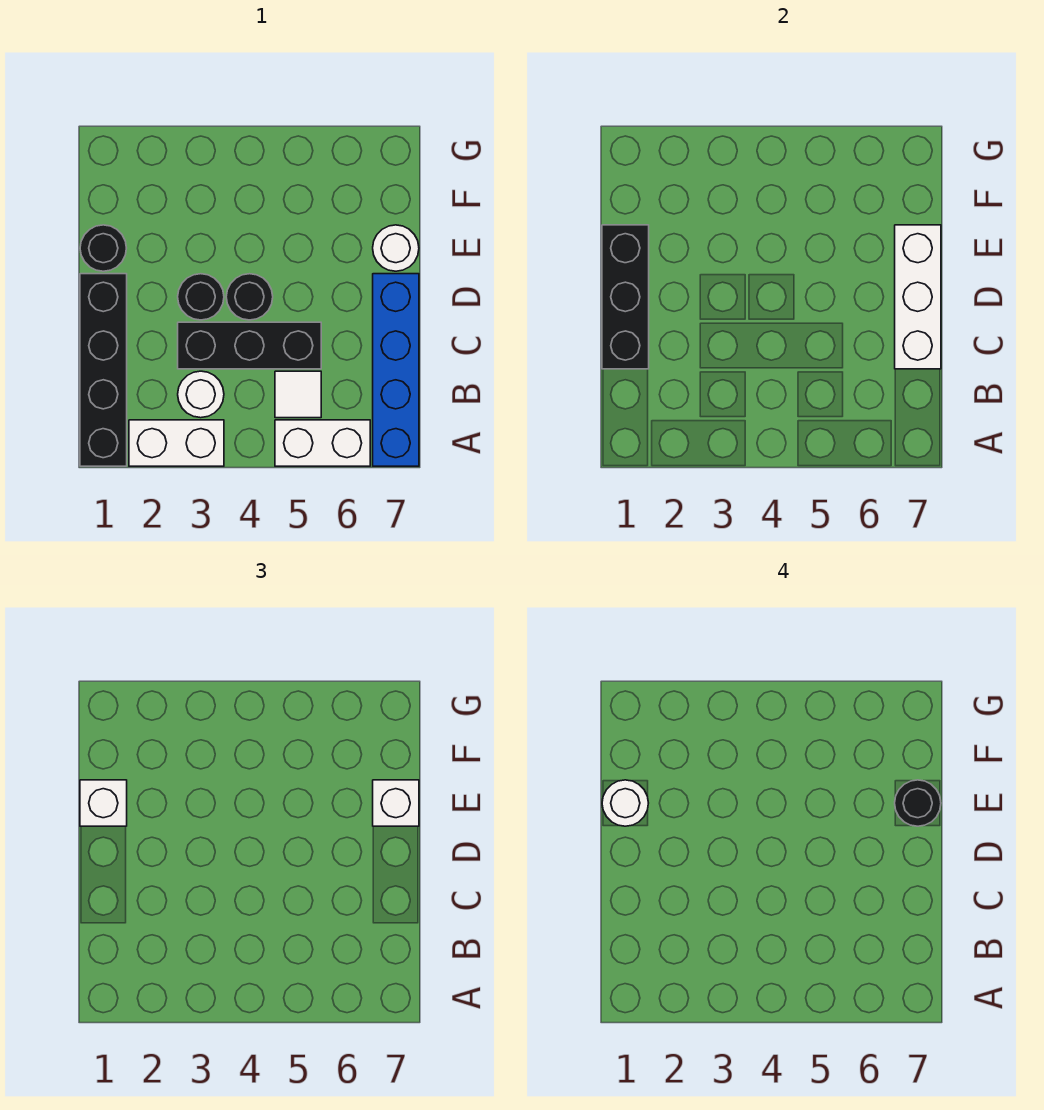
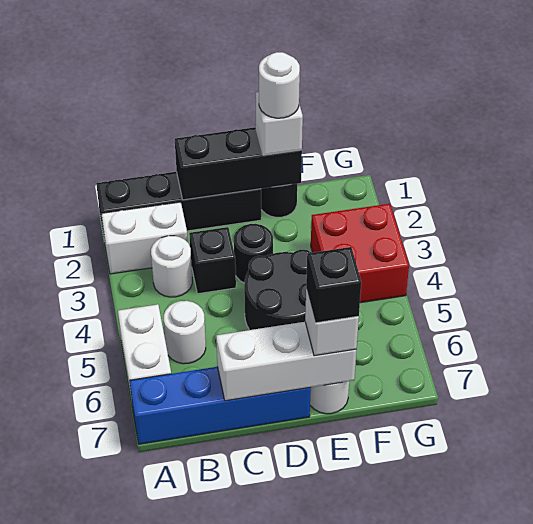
white brick A2:A3 level 1 -> white brick A2:B2 level 1
white tile B5 level 1 -> white round brick B5 level 1
black brick C3:C5 level 1 -> black brick C3 level 1
black round brick D4 level 1 -> black round brick D4:E5 level 1
black round brick E7 level 4 -> black brick E7 level 4
none -> red brick F3:G4 level 1

